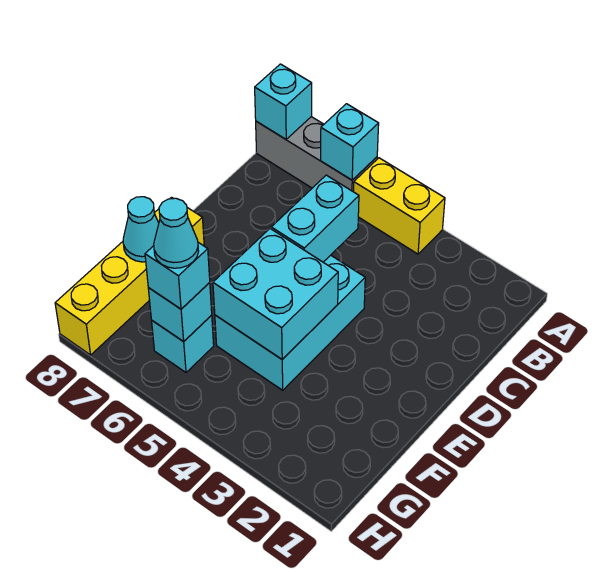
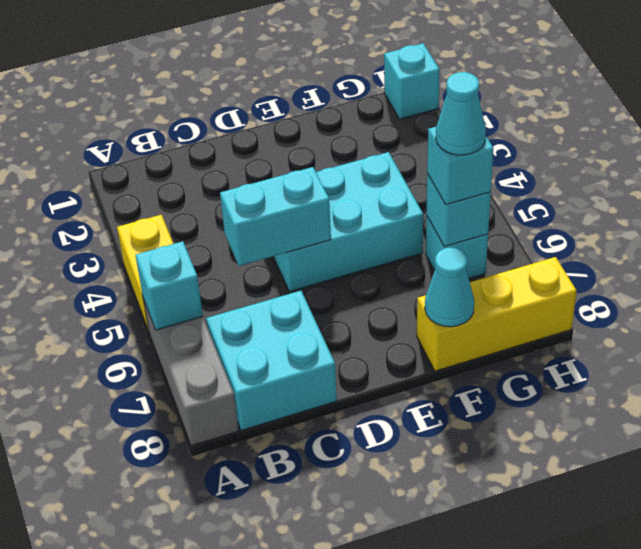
cyan brick A8 level 2 -> cyan brick H1 level 1
cyan brick E4:F5 level 2 -> cyan brick B7:C8 level 1
yellow brick E8:H8 level 1 -> yellow brick F8:H8 level 1

